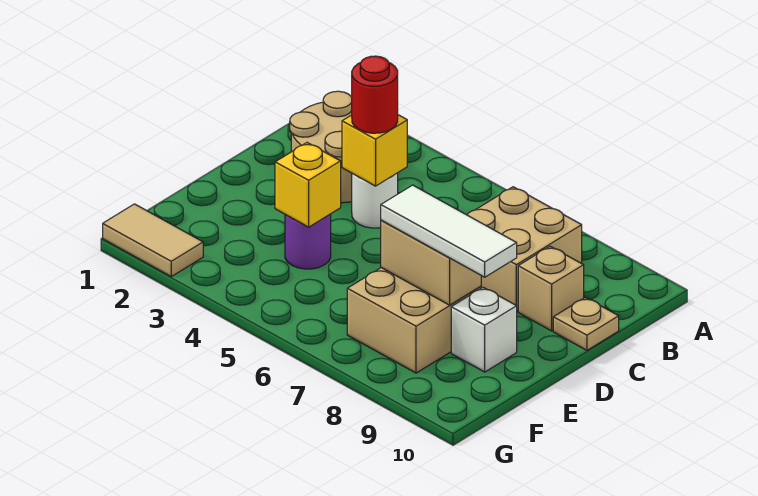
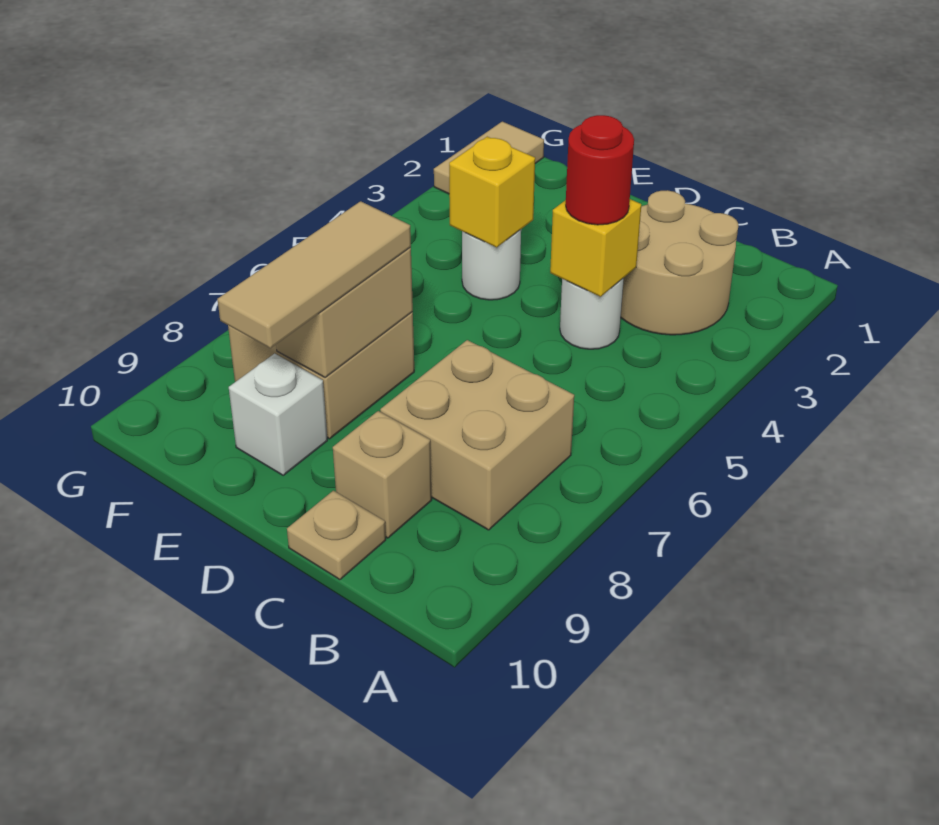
purple round brick E4 level 1 -> white round brick E4 level 1
white tile E7:E9 level 3 -> tan tile E7:E9 level 3

